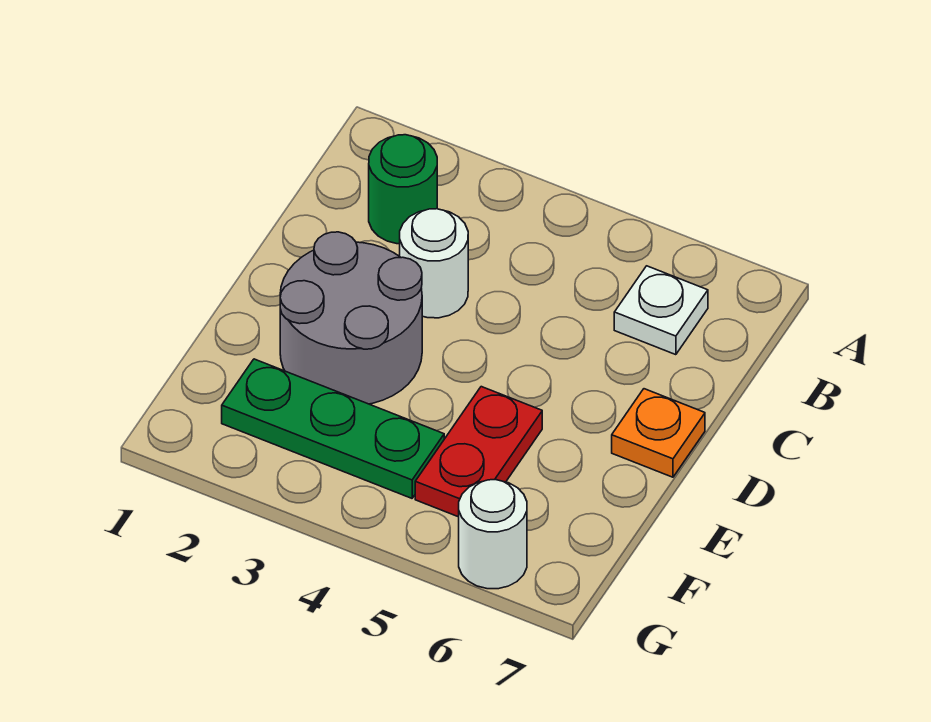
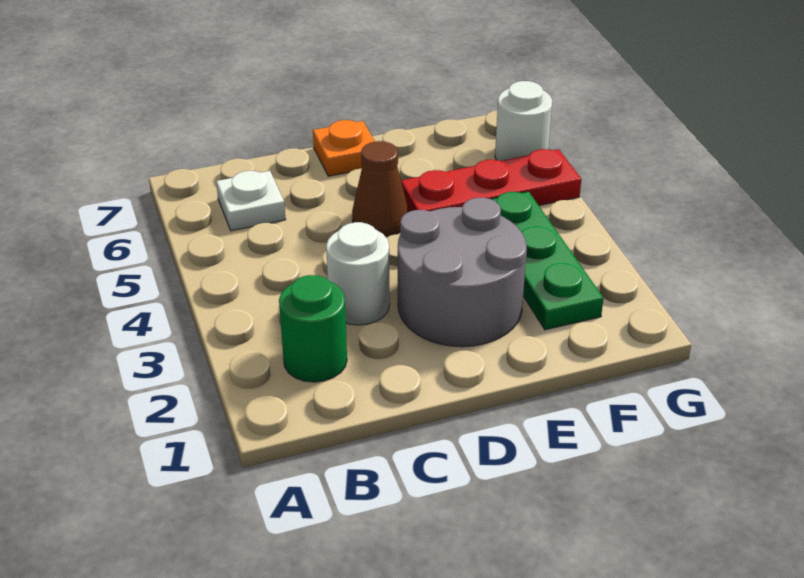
none -> brown cone D5 level 1
red plate E5:F5 level 1 -> red plate E5:G5 level 1

